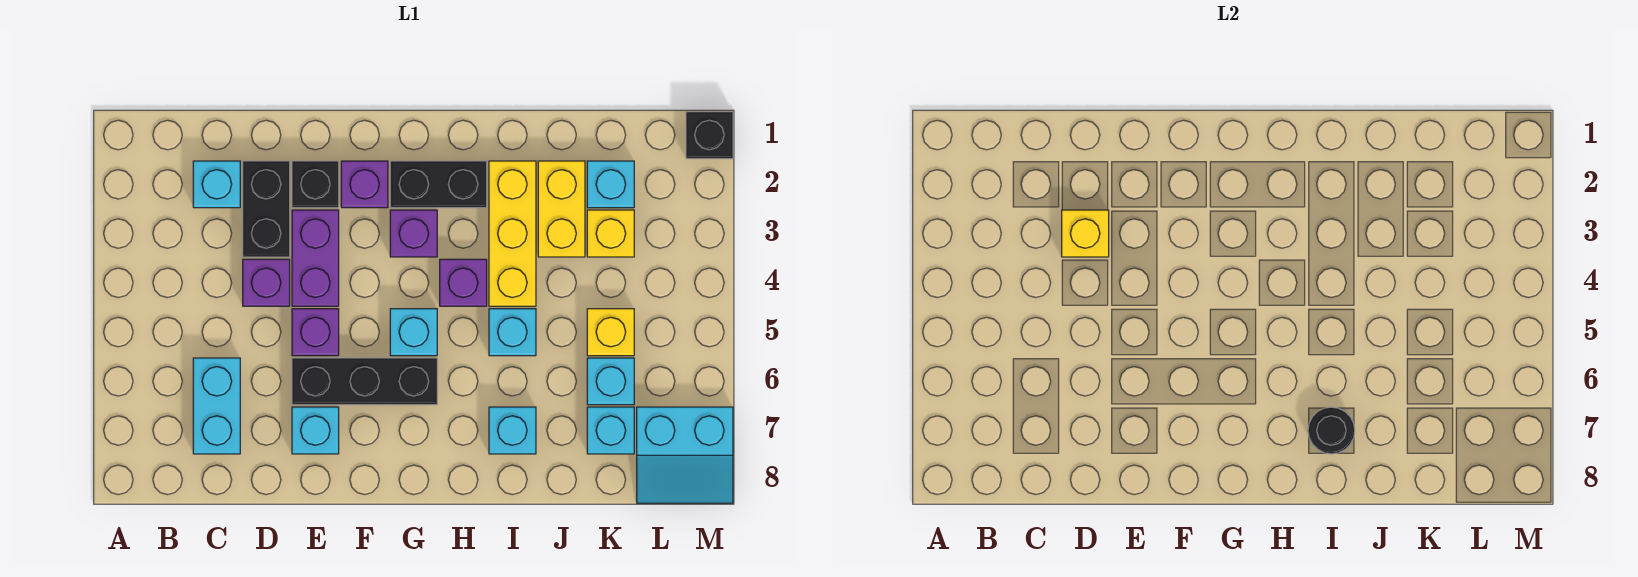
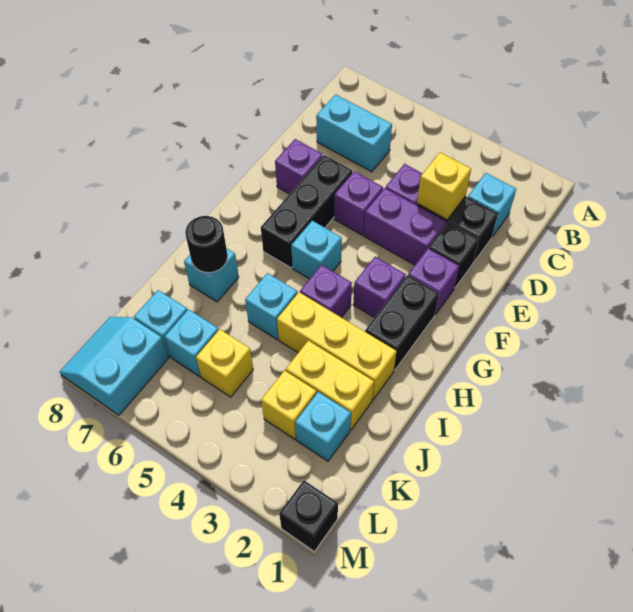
cyan brick E7 level 1 -> purple brick E7 level 1

